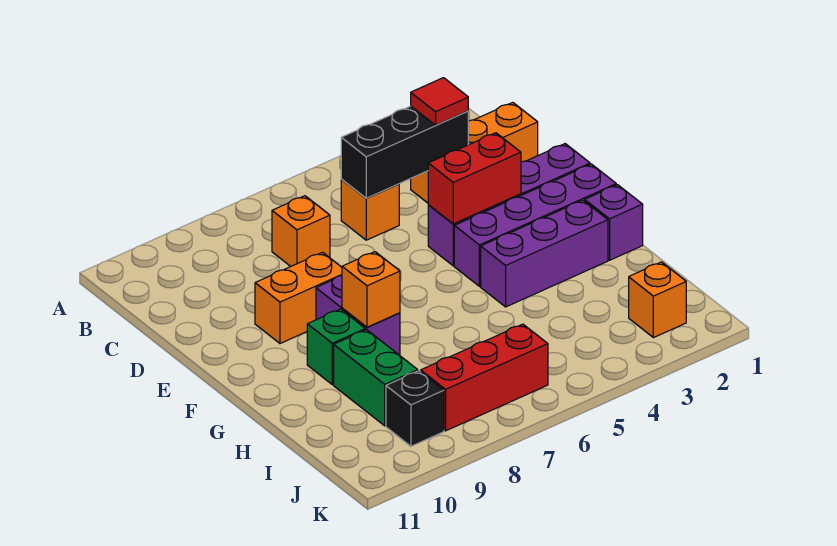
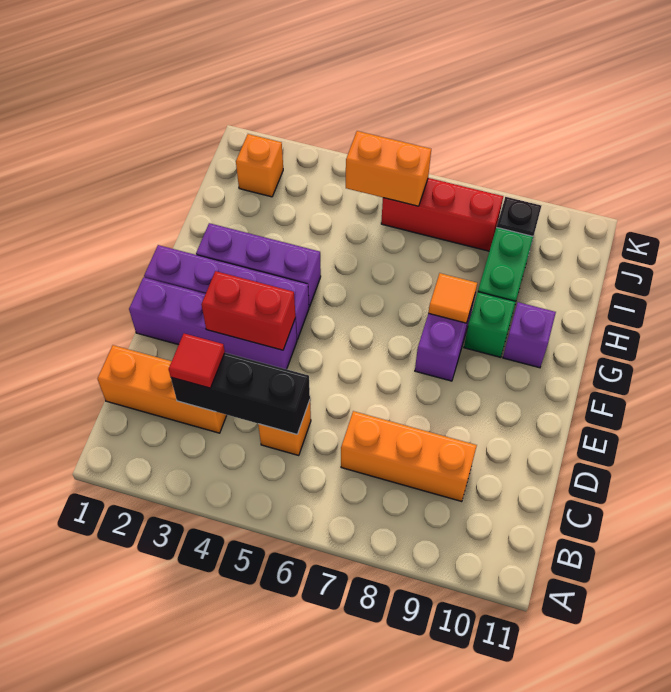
orange brick C7 level 1 -> orange brick C7:C9 level 1
orange brick E8:E9 level 1 -> orange brick J5:J6 level 2
purple brick G1 level 1 -> purple brick G10 level 1
orange brick G8 level 2 -> orange tile G8 level 2

